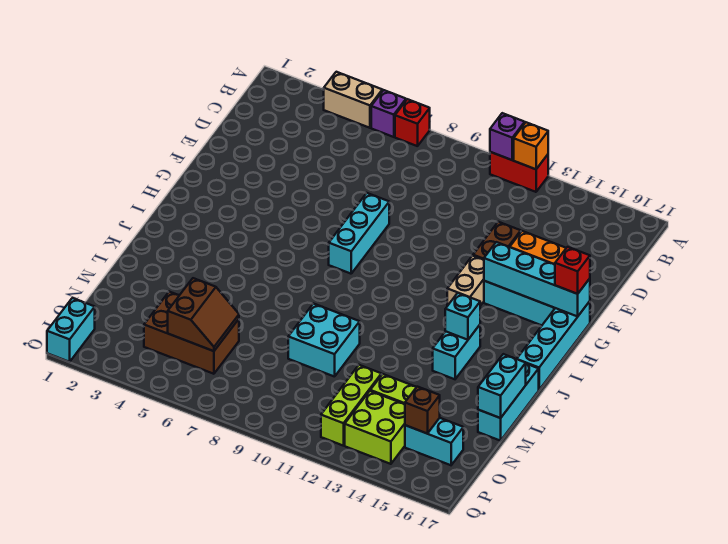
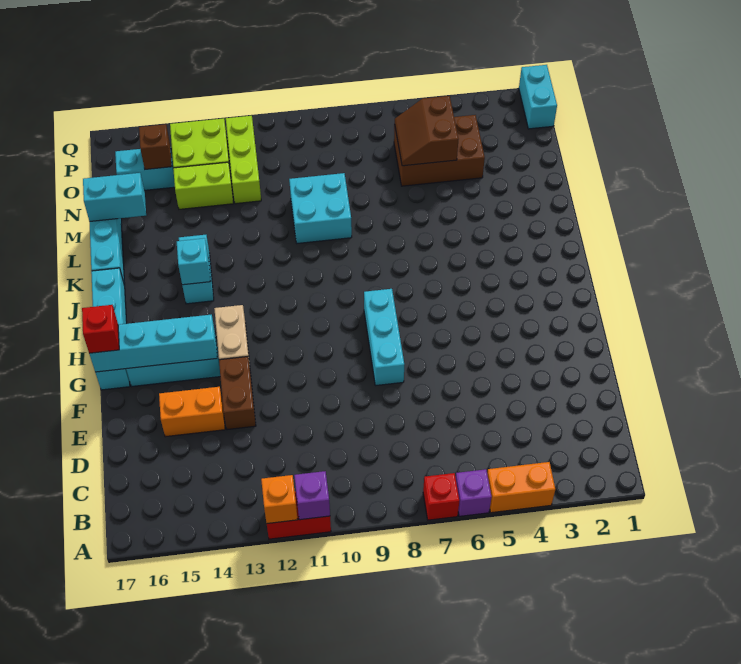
tan brick A4:A5 level 1 -> orange brick A4:A5 level 1
cyan brick L17:M17 level 2 -> cyan brick M16:M17 level 2

